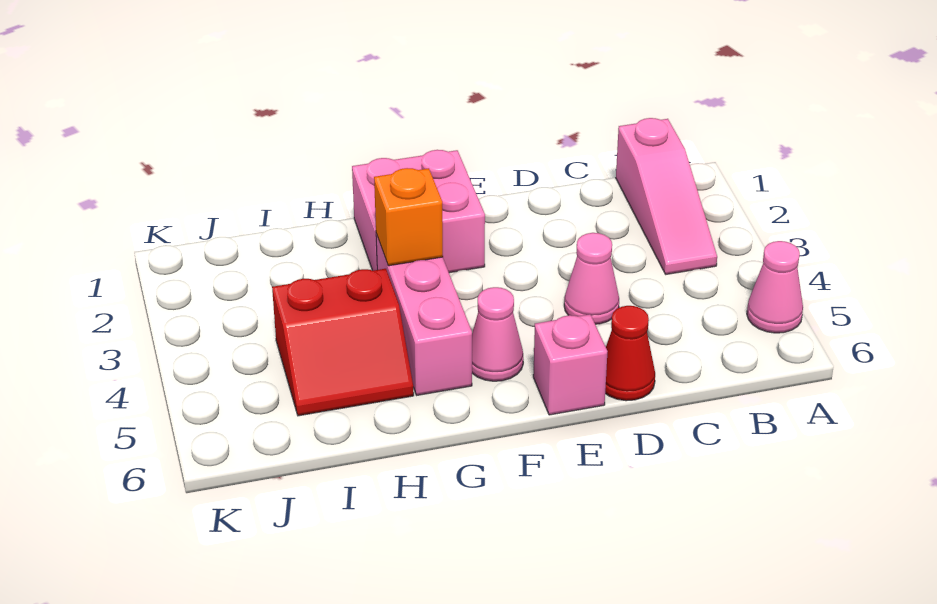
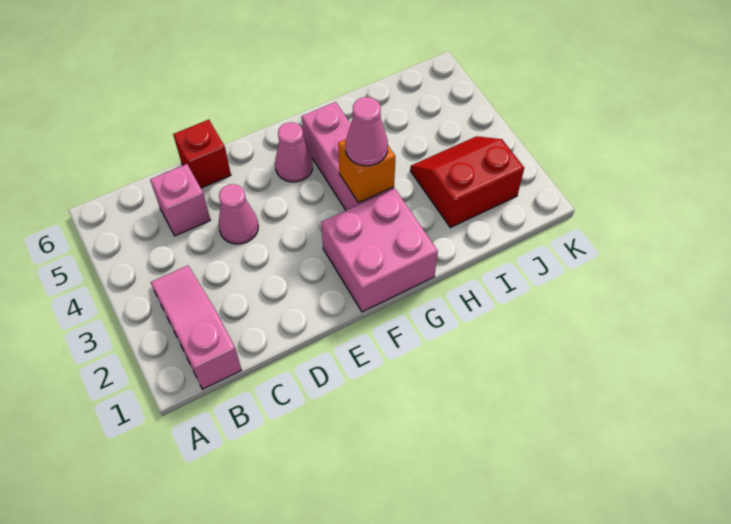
pink cone A5 level 1 -> pink cone G3 level 3
red cone D6 level 1 -> red brick D6 level 1
pink brick E6 level 1 -> pink brick C5 level 1
red slope H4:I5 level 1 top 4 -> red slope I2:J3 level 1 top 2

